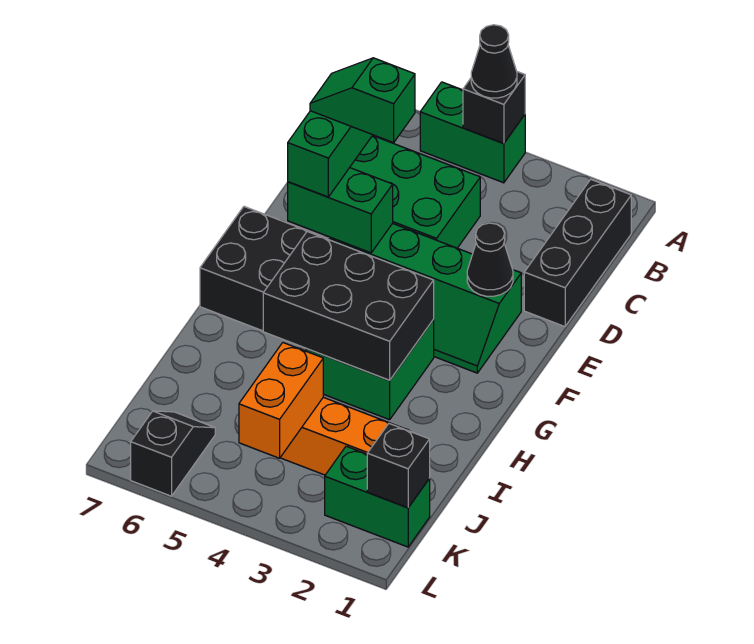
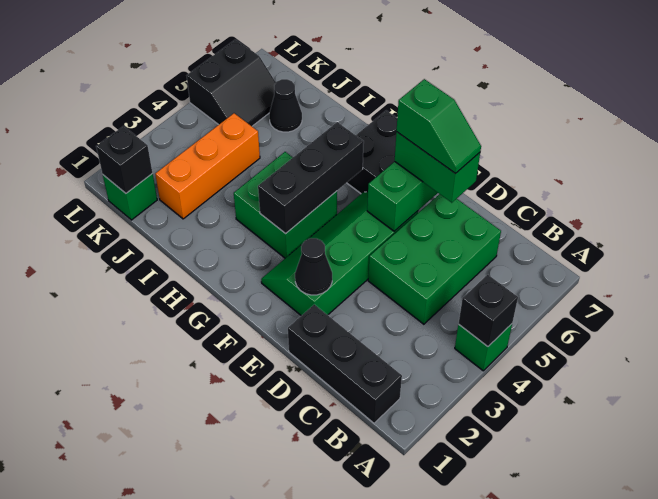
green brick A4:A5 level 1 -> green brick A4 level 1
black cone A4 level 3 -> black cone J6 level 1
green slope D5:D6 level 4 top 5 -> green slope D6:E6 level 4 top E
black brick G3:H5 level 2 -> black brick G3:G5 level 2
orange brick J4:K4 level 2 -> none
green brick K1:K2 level 1 -> green brick K1 level 1
black slope K6:L6 level 1 top L -> black slope K5:L6 level 1 top L

